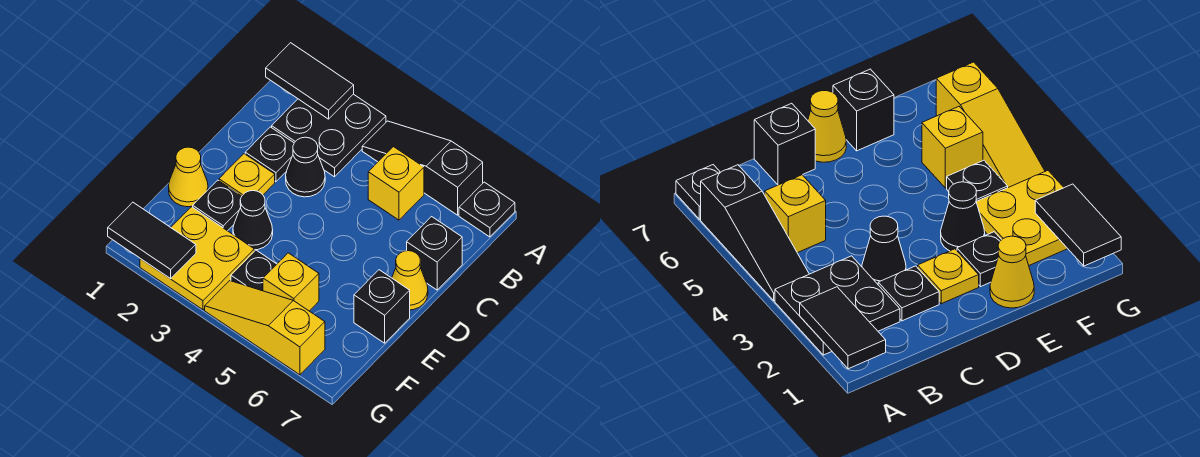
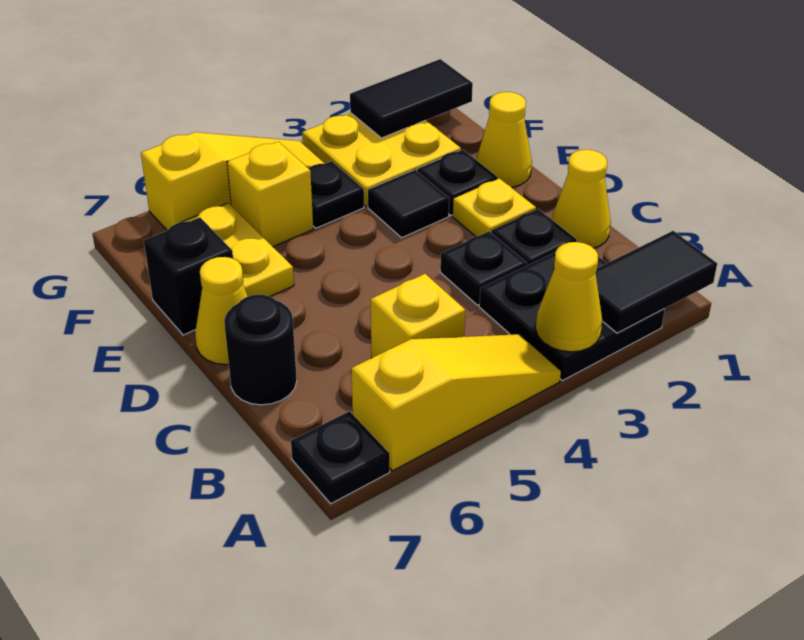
none -> yellow cone A3 level 2
black slope A4:A6 level 1 top 6 -> yellow slope A4:A6 level 1 top 6
none -> yellow cone C1 level 1
black cone C3 level 1 -> black plate C3 level 1
black brick C7 level 1 -> black round brick C7 level 1
black cone E3 level 1 -> black tile E3 level 1
none -> yellow plate E6:F6 level 1

